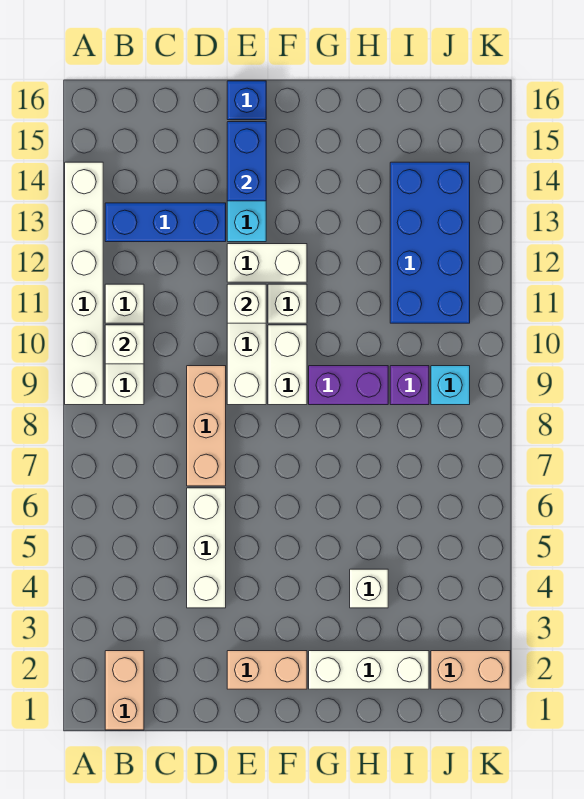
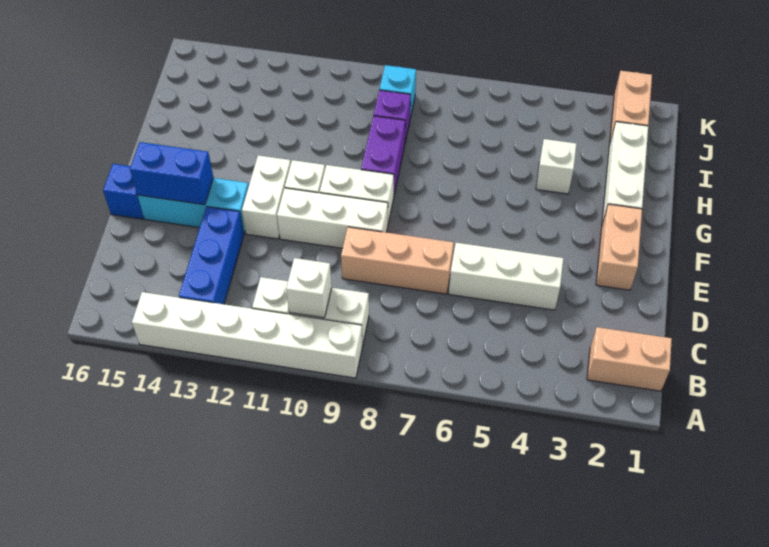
white brick E11 level 2 -> none
blue brick I11:J14 level 1 -> none

